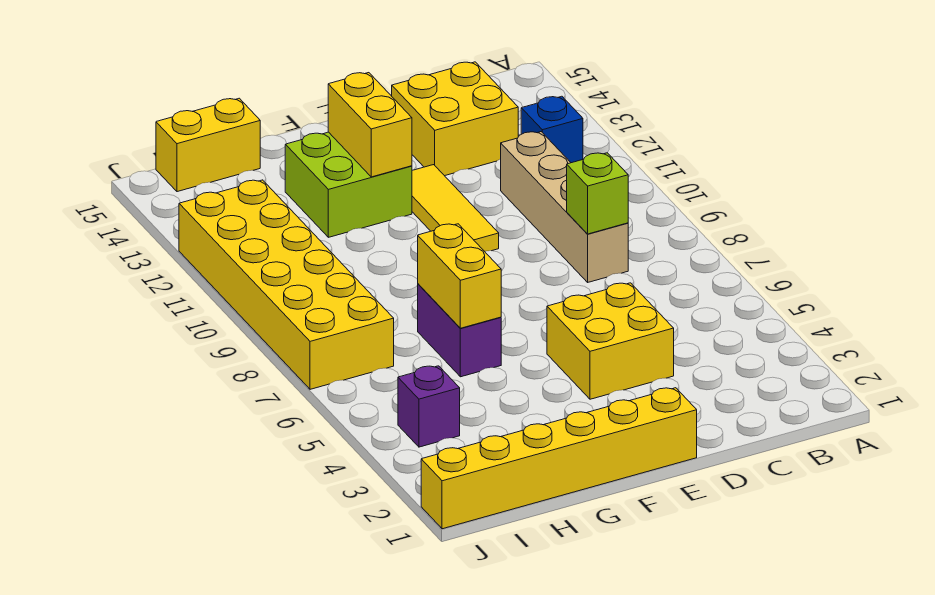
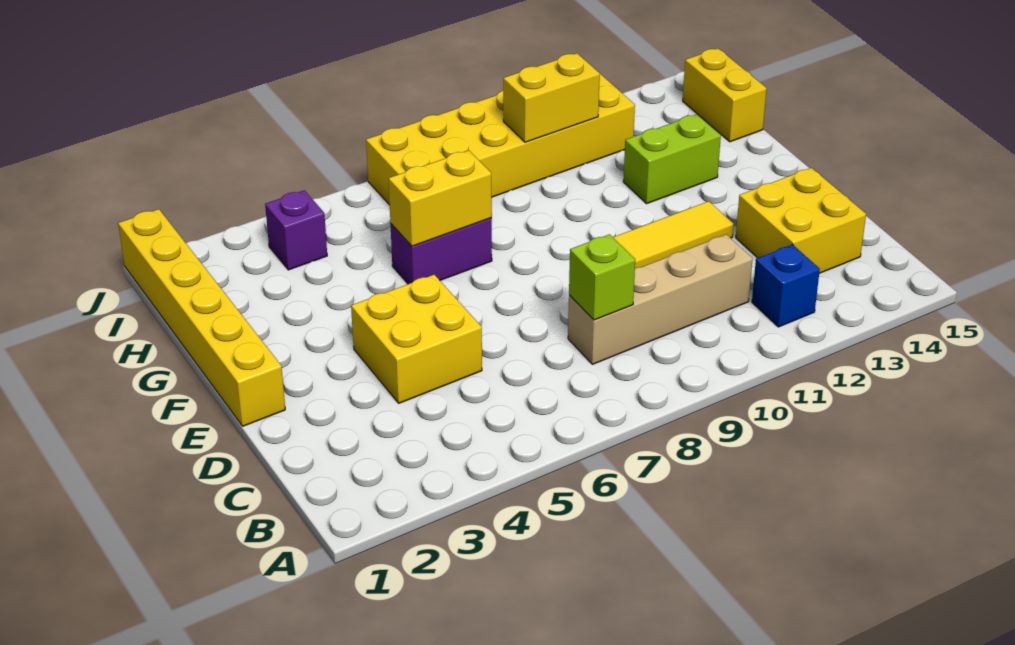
lime brick F12:G13 level 1 -> lime brick G12:G13 level 1
yellow brick F12:F13 level 2 -> yellow brick I10:I11 level 2

